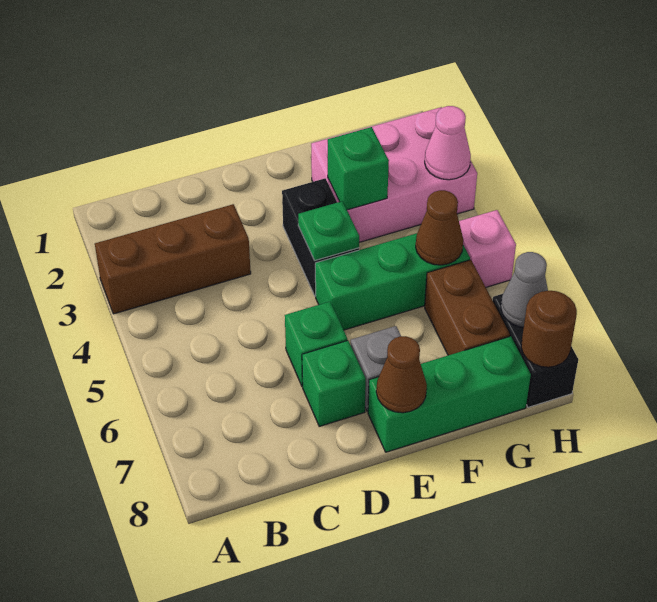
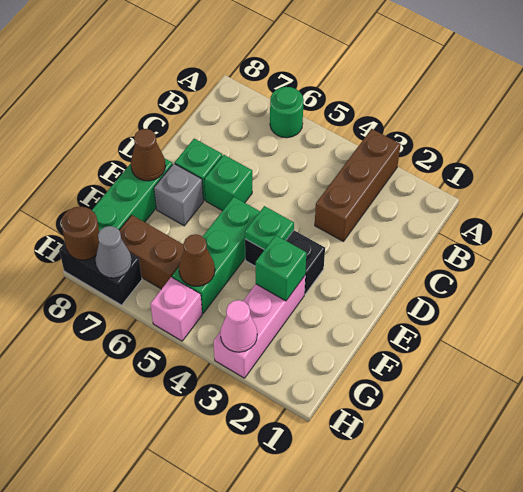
none -> green round brick A6 level 1
pink brick F2:H3 level 1 -> pink brick F3:H3 level 1

